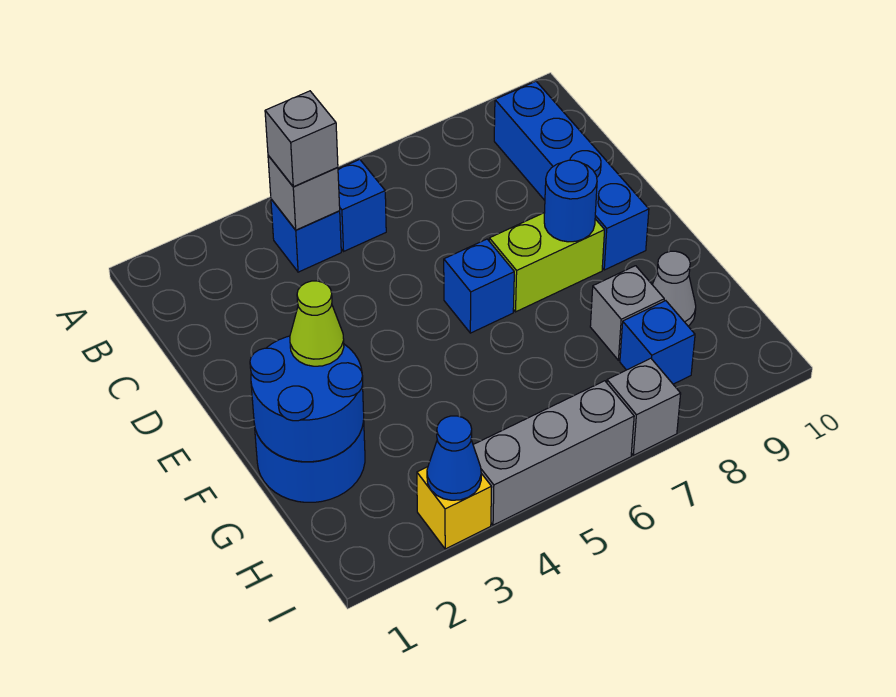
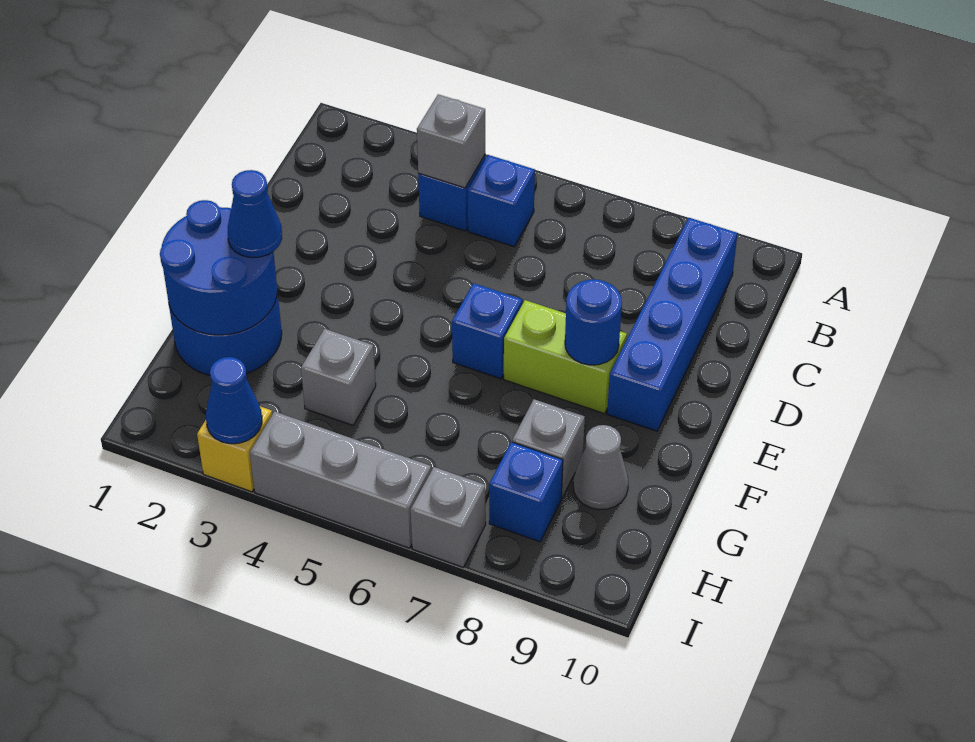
grey brick B4 level 3 -> grey brick G4 level 1
lime cone F2 level 3 -> blue cone F2 level 3

